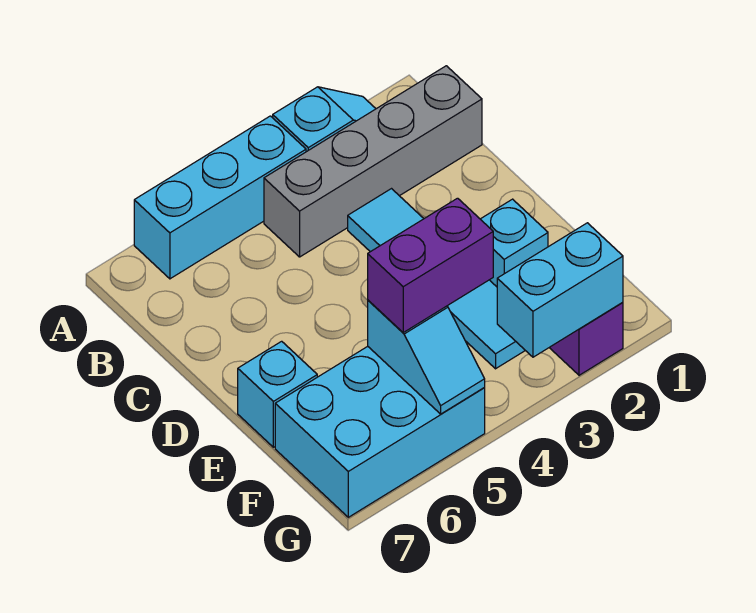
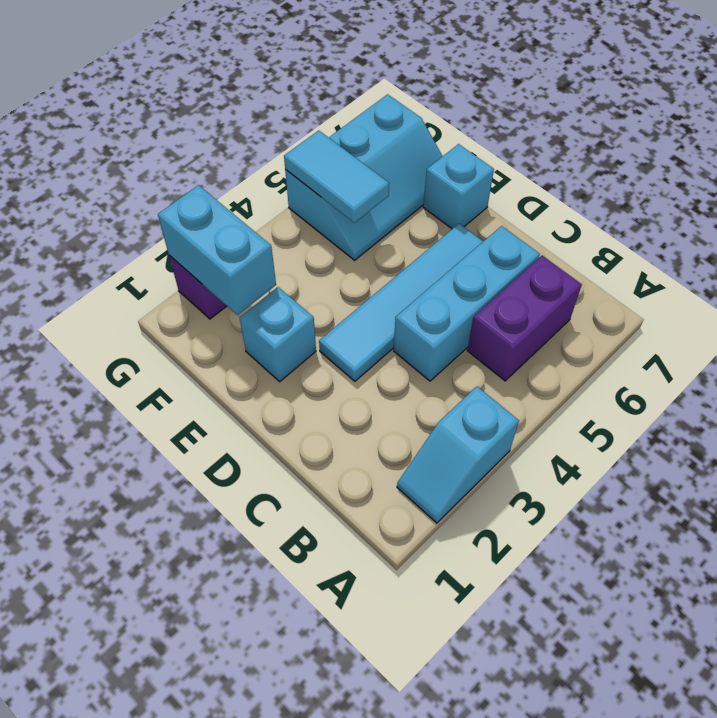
cyan brick A4:A6 level 1 -> cyan brick C4:C6 level 1
grey brick B1:B4 level 1 -> none
cyan tile C3:F3 level 1 -> cyan tile D3:D6 level 1
purple brick F4:F5 level 3 -> purple brick B5:B6 level 1
cyan brick F5:G7 level 1 -> cyan slope F5:G7 level 1 top G
cyan slope F5:G5 level 2 top F -> cyan tile F5:G5 level 2
cyan brick G2:G3 level 2 -> cyan brick F2:G2 level 2

